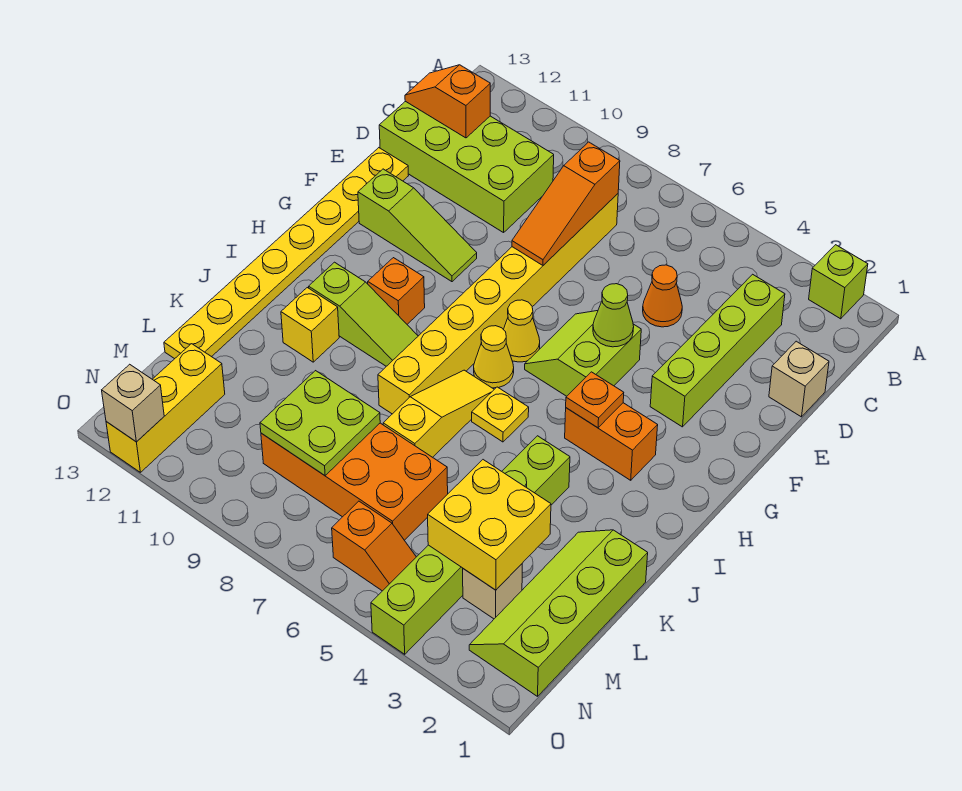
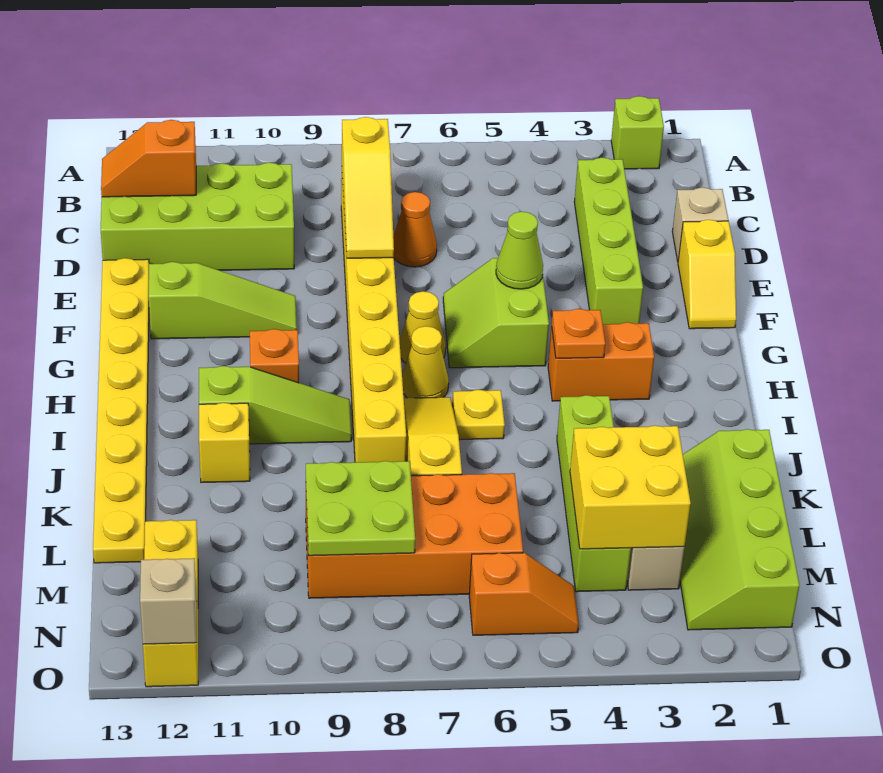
orange slope C8:E8 level 2 top C -> yellow slope C8:E8 level 2 top C
orange cone D5 level 1 -> orange cone D7 level 1
none -> yellow slope E1:F1 level 1 top E
lime brick J4:O4 level 1 -> lime brick J4:M4 level 1

